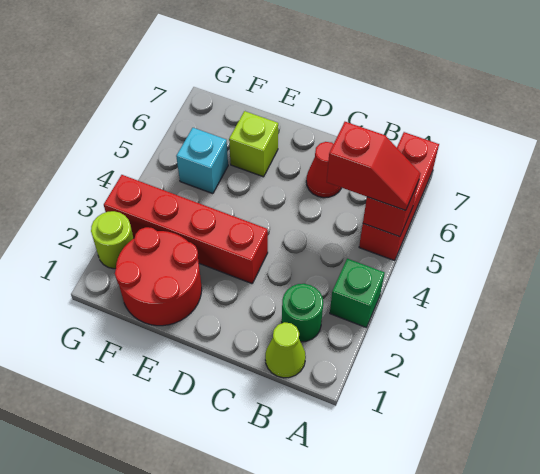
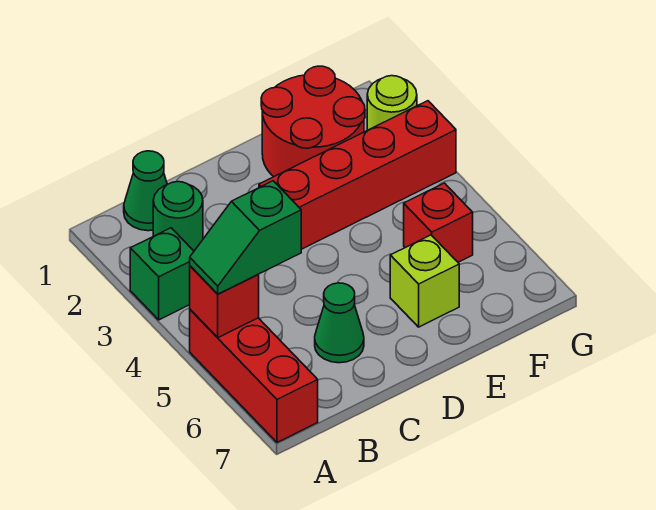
red slope A5:B5 level 3 top B -> green slope A5:B5 level 3 top B
lime cone B1 level 1 -> green cone B1 level 1
red cone C6 level 1 -> green cone C6 level 1
cyan brick F5 level 1 -> red brick F5 level 1

